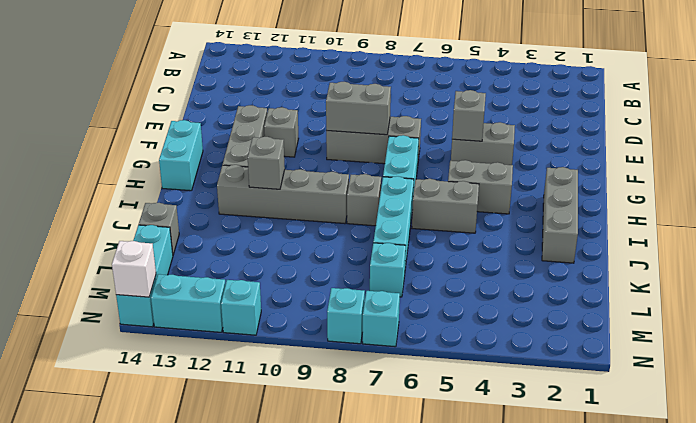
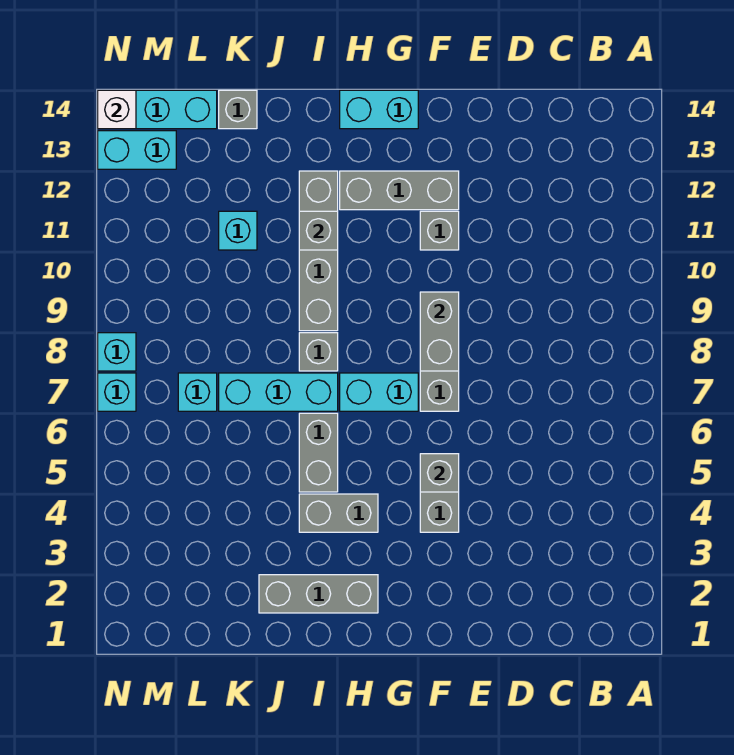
grey brick H4:H5 level 1 -> grey brick H4:I4 level 1
cyan brick N11 level 1 -> cyan brick K11 level 1
cyan brick N12:N13 level 1 -> cyan brick M13:N13 level 1

